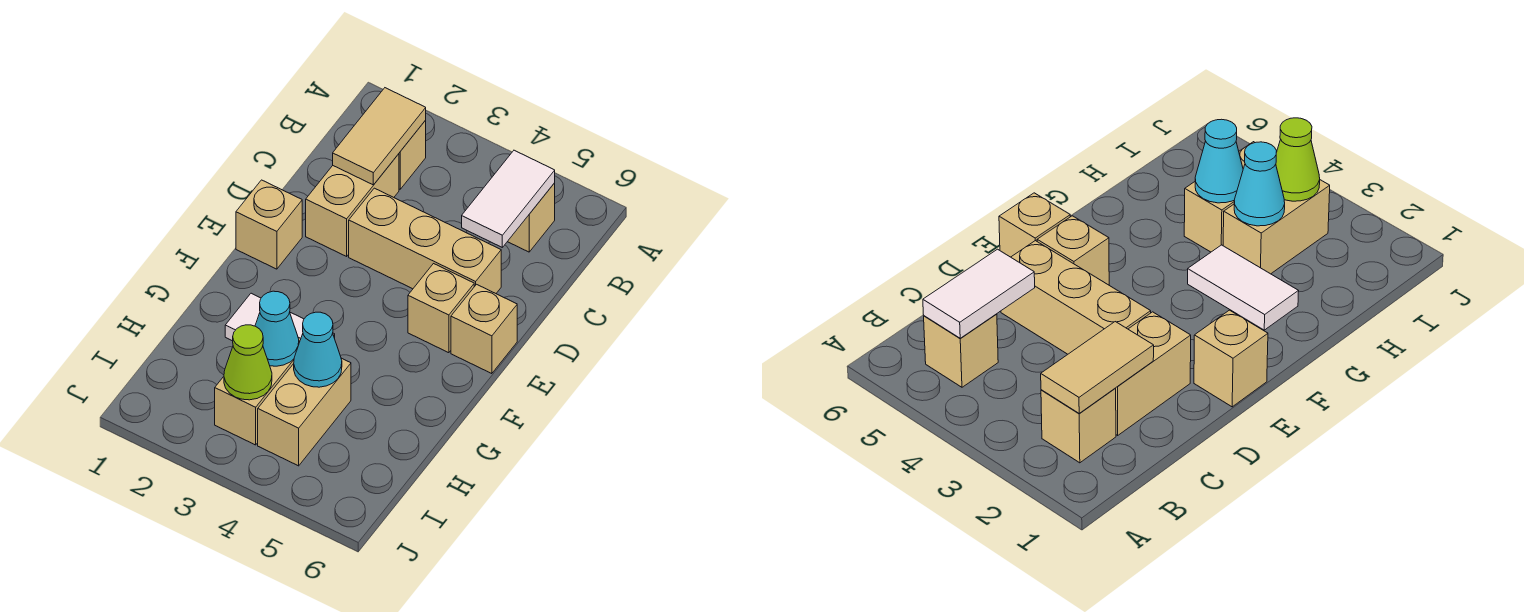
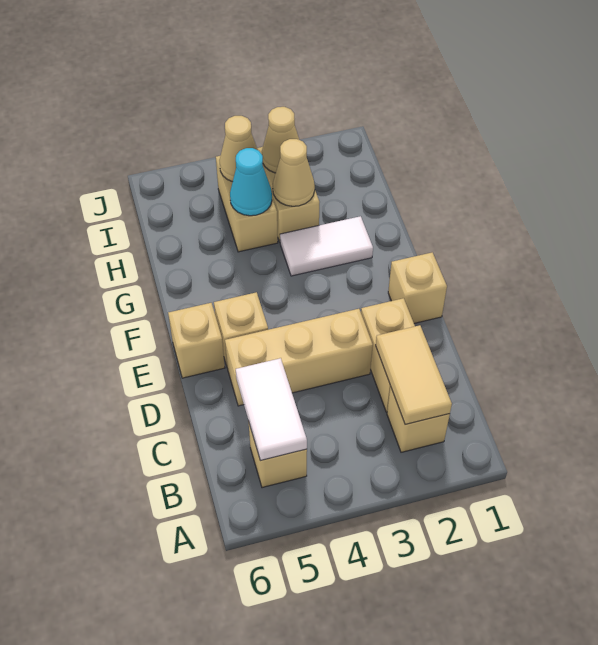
cyan cone H3 level 2 -> tan cone H3 level 2
lime cone I3 level 2 -> tan cone I3 level 2
none -> tan cone I4 level 2

